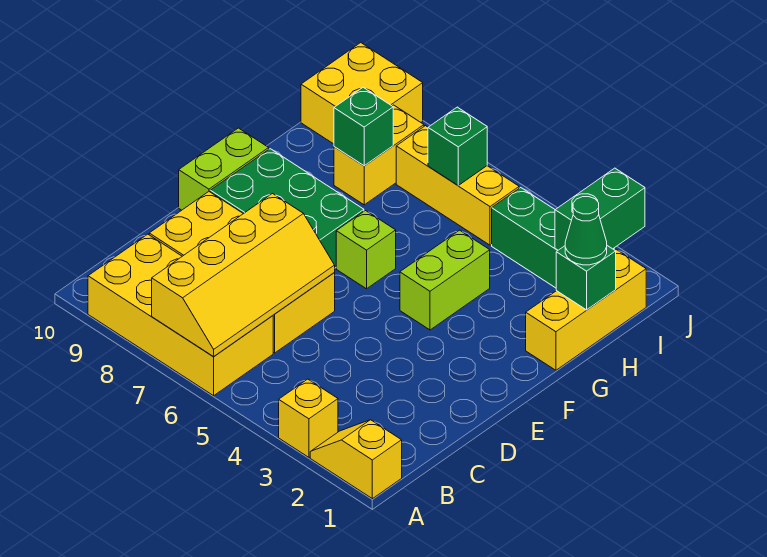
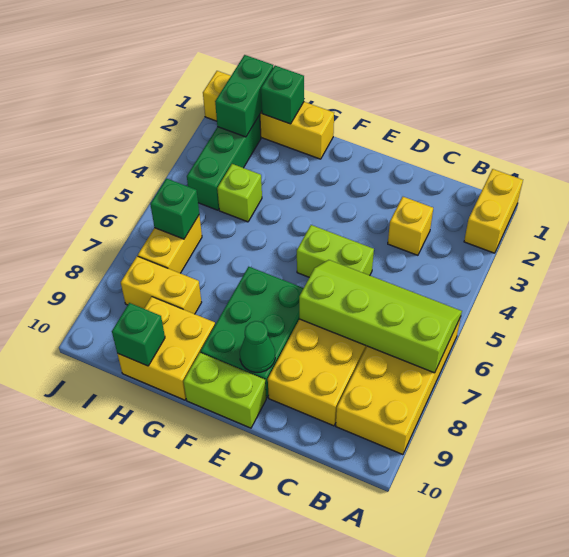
yellow slope A1:A2 level 1 top 1 -> yellow brick A1:A2 level 1
yellow brick A3 level 1 -> yellow brick C3 level 1
yellow slope A6:D7 level 2 top 7 -> lime slope A6:D7 level 2 top 7
lime brick F4:G4 level 1 -> lime brick D5:E5 level 1
lime brick F6 level 1 -> lime brick H4 level 1
yellow brick G1:I1 level 1 -> yellow brick G1:J1 level 1
green cone H1 level 3 -> green cone E9 level 2
green brick H8 level 2 -> green brick H10 level 2
green brick I2:J2 level 2 -> green brick I1:I2 level 2
yellow brick I5:I7 level 1 -> yellow brick I6:I7 level 1
yellow brick I9:J10 level 1 -> yellow brick G9:H10 level 1

